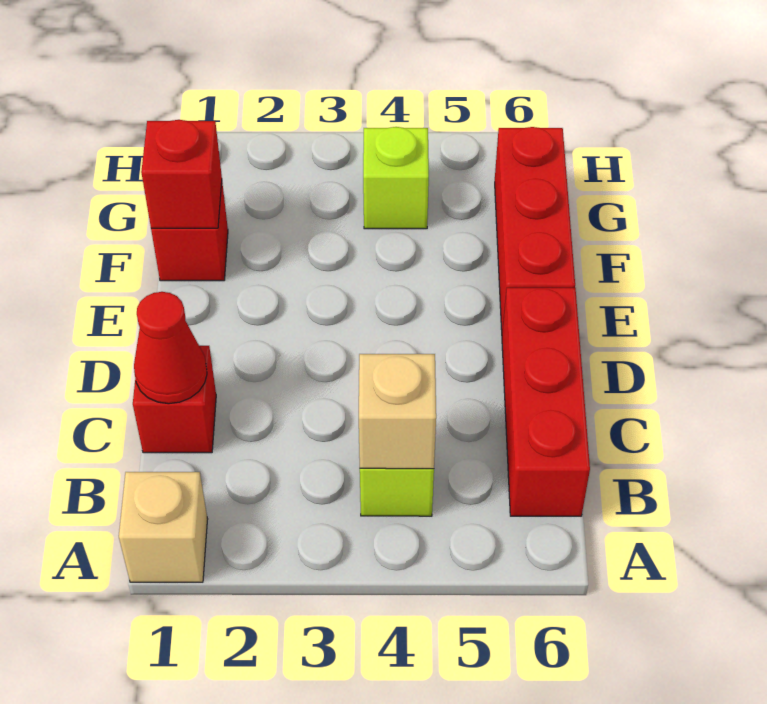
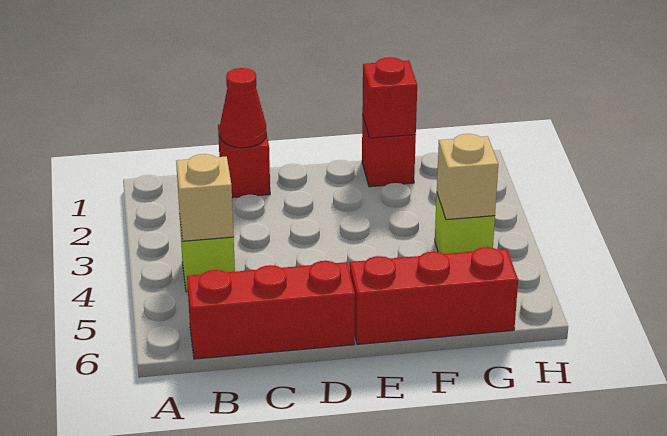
tan brick A1 level 1 -> tan brick G4 level 2

